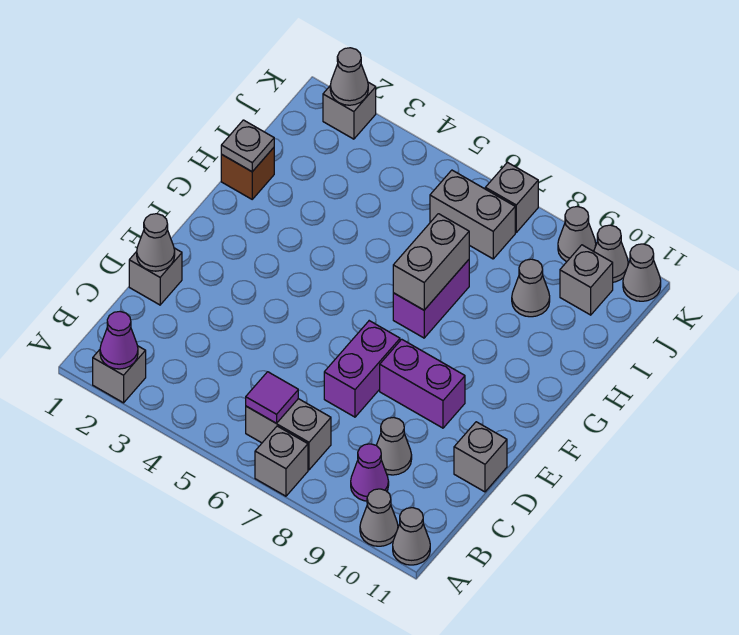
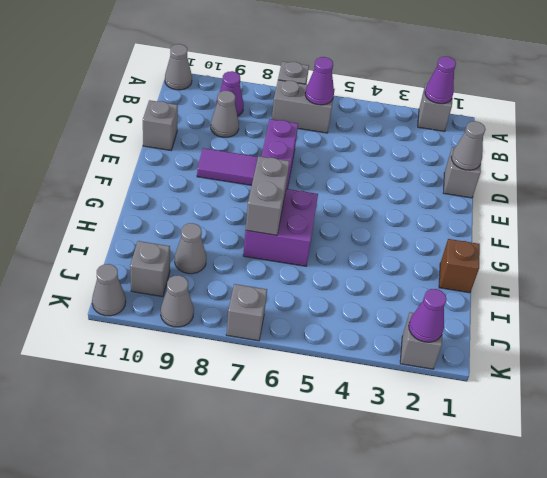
grey cone A10 level 1 -> none
purple tile B6 level 2 -> purple cone B6 level 2
purple brick E8:E9 level 1 -> purple tile E8:E9 level 1
purple brick G7:H7 level 1 -> purple brick G6:H7 level 1
grey plate H1 level 2 -> none
grey brick J6:J7 level 1 -> none
grey cone K2 level 2 -> purple cone K2 level 2
grey cone K10 level 1 -> none

